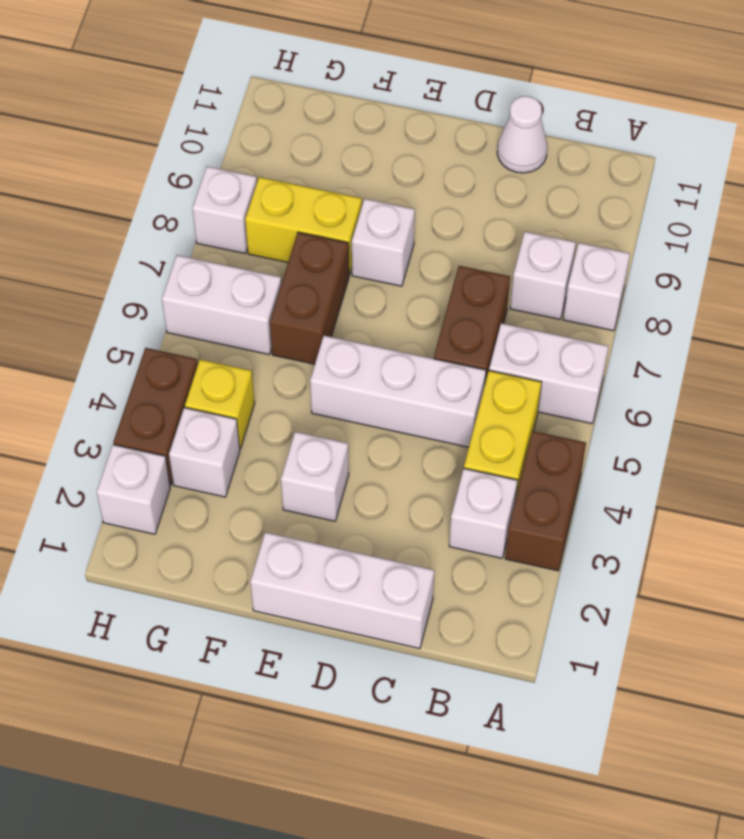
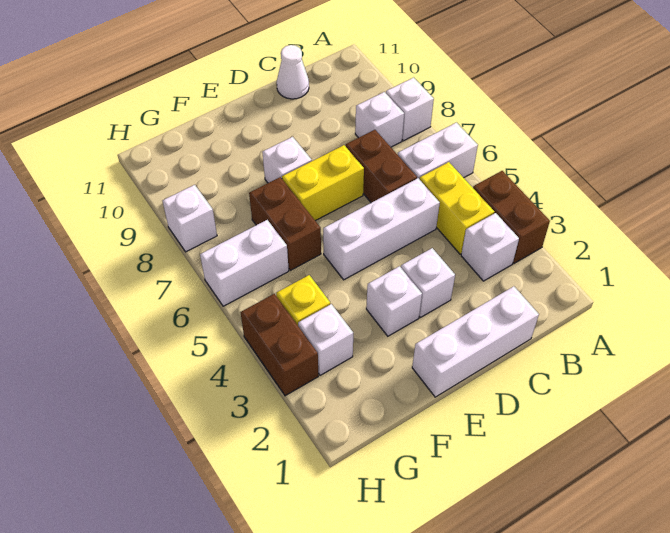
yellow brick F8:G8 level 1 -> yellow brick D7:E7 level 1
white brick H2 level 1 -> white brick D3 level 1

